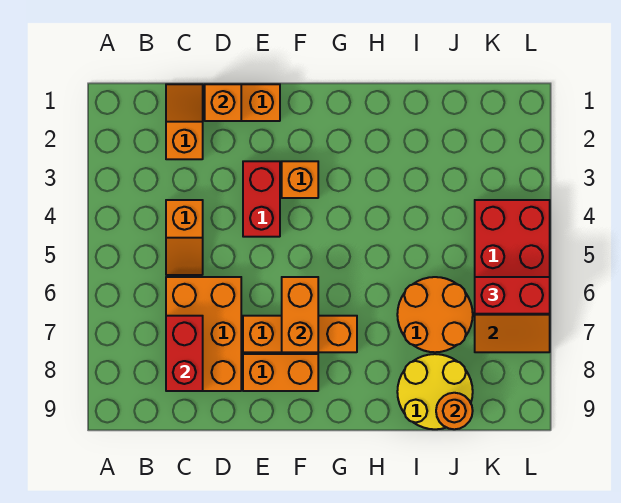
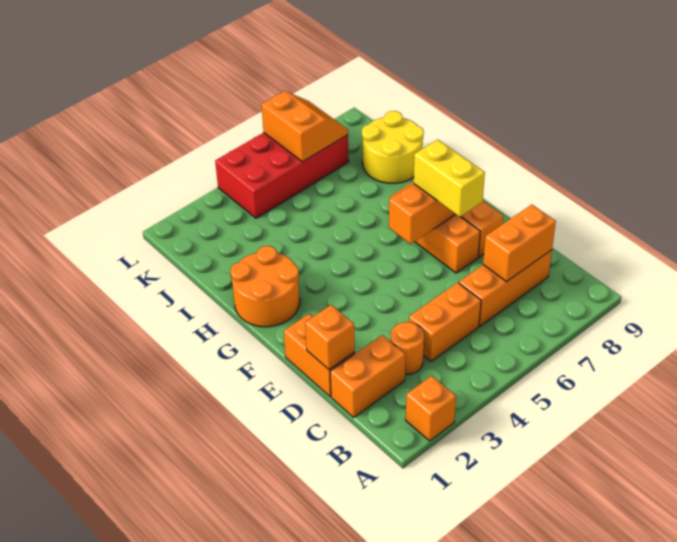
orange slope C1:C2 level 1 top 2 -> orange brick C1:C2 level 1
orange slope C4:C5 level 1 top 4 -> orange brick C4:C5 level 1
orange brick C6:D8 level 1 -> orange brick C6:C8 level 1
red brick C7:C8 level 2 -> orange brick C7:C8 level 2
red brick E3:E4 level 1 -> none
none -> yellow brick E7:F7 level 3
orange brick F3 level 1 -> orange brick A2 level 1
orange round brick I6:J7 level 1 -> orange round brick G1:H2 level 1
orange round brick J9 level 2 -> orange round brick C3 level 1
red brick K6:L6 level 3 -> none

